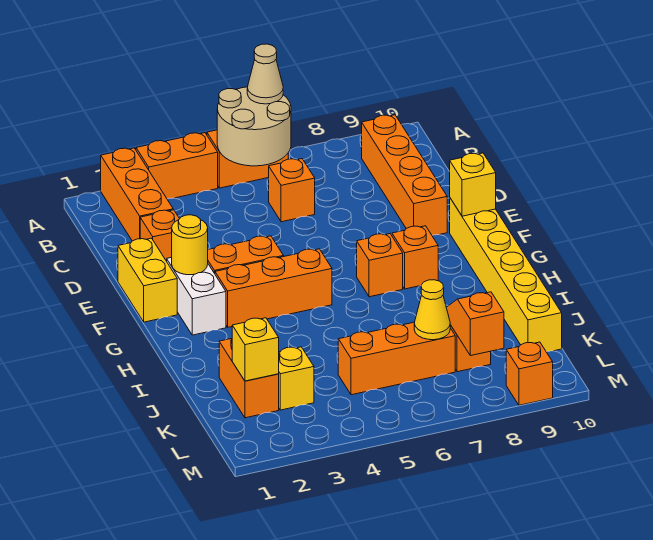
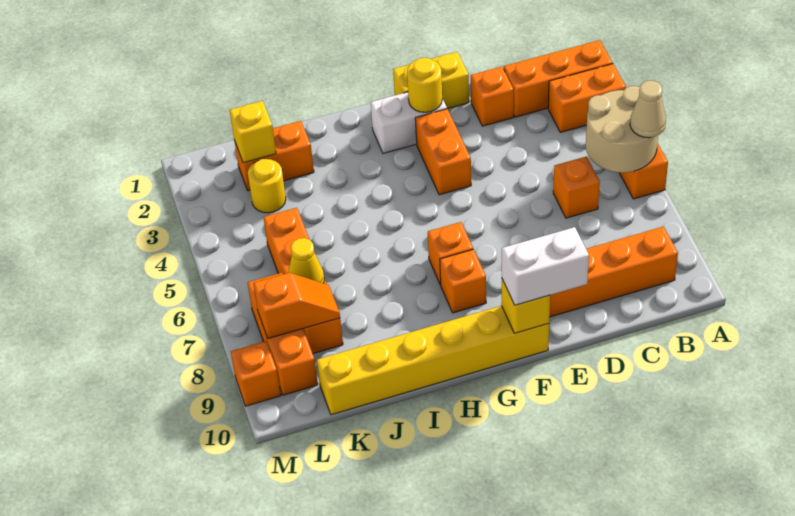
orange brick A3:A4 level 1 -> orange brick A3:B3 level 1
none -> white brick E10:F10 level 3
orange brick G3:G5 level 1 -> orange brick L7:L9 level 1
yellow brick K3 level 1 -> yellow round brick K3 level 1

